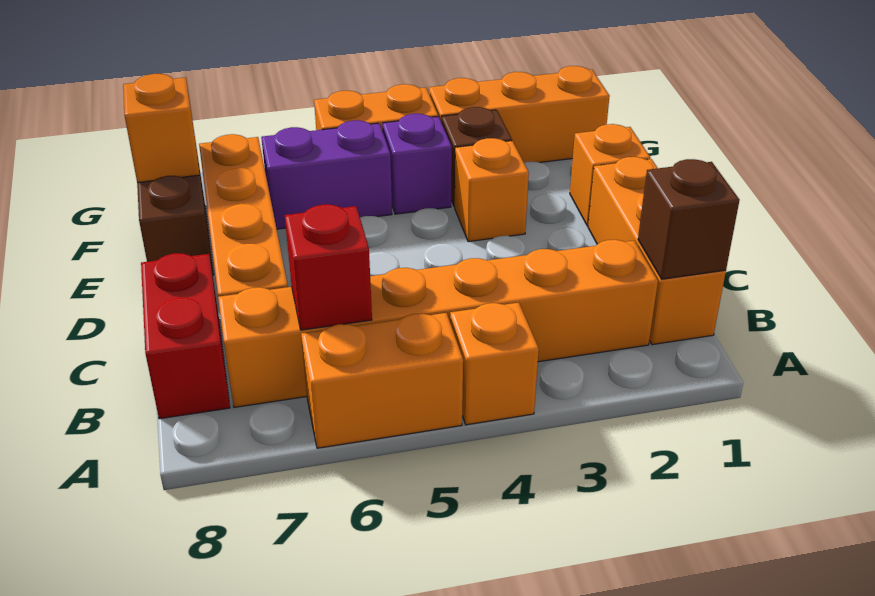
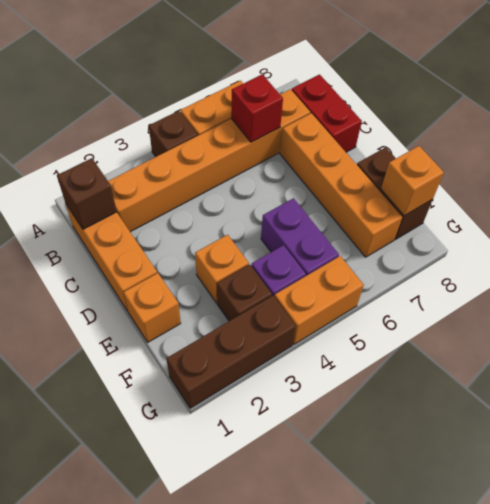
orange brick A4 level 1 -> brown brick A4 level 1
purple brick F5:F6 level 1 -> purple brick E5:F5 level 1
orange brick G1:G3 level 1 -> brown brick G1:G3 level 1

